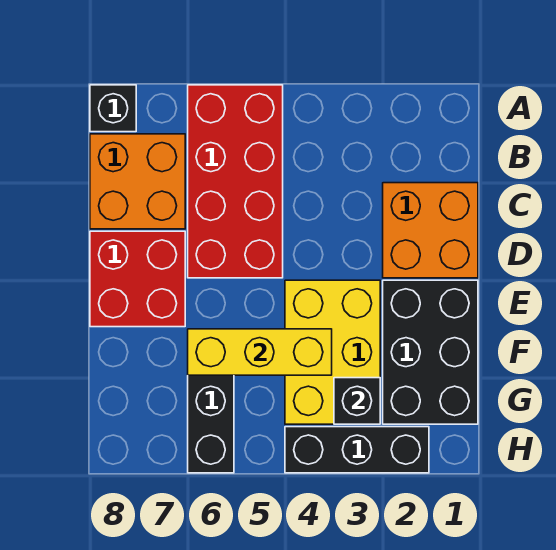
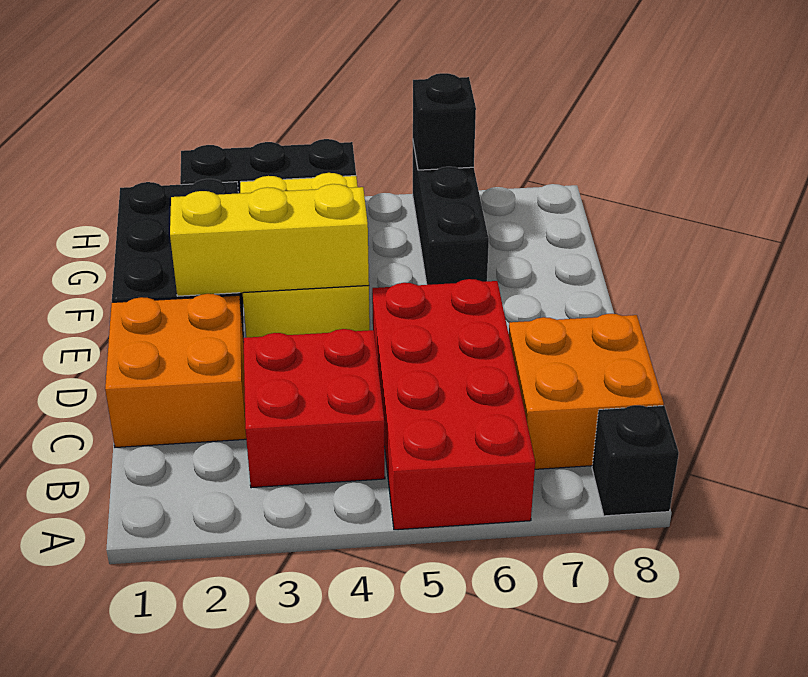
red brick D7:E8 level 1 -> red brick B3:C4 level 1
yellow brick F4:F6 level 2 -> yellow brick E2:E4 level 2
black brick G3 level 2 -> black brick H6 level 2

